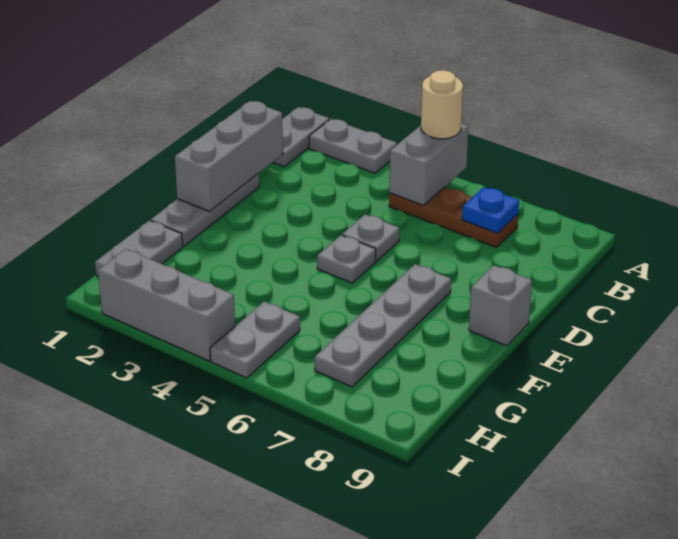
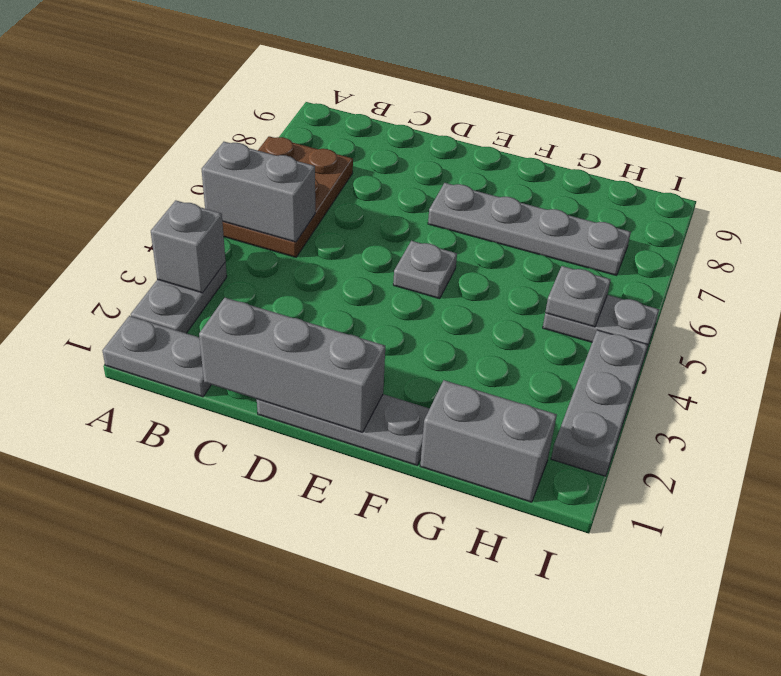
tan round brick A5 level 3 -> none
brown plate B5:B7 level 1 -> brown plate A5:B7 level 1
blue plate B7 level 2 -> none
grey plate D5 level 1 -> grey plate H5 level 2
grey brick E9 level 1 -> grey brick A3 level 2
grey plate G1:H1 level 1 -> grey brick G1:H1 level 1
grey brick I2:I4 level 1 -> grey plate I2:I4 level 1

